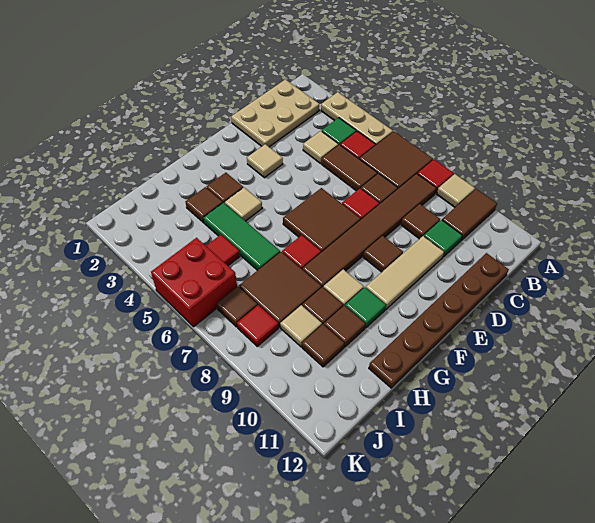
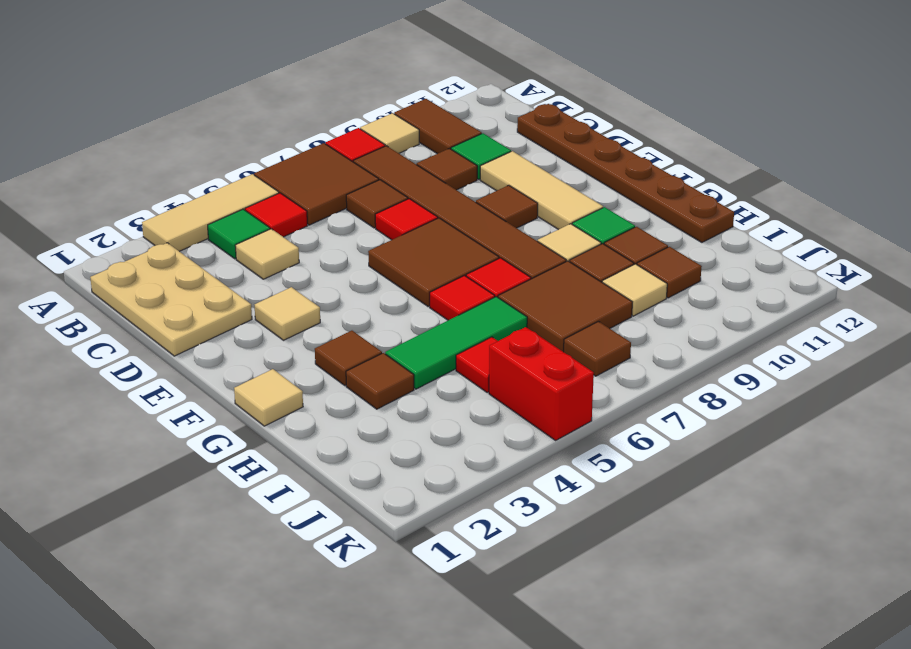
tan plate A3:A5 level 1 -> tan tile A3:A5 level 1
brown tile C5:C6 level 1 -> none
tan tile G4 level 1 -> tan tile G1 level 1
red brick J5:K6 level 1 -> red brick J5:K5 level 1
red tile J8 level 1 -> red tile G6 level 1

